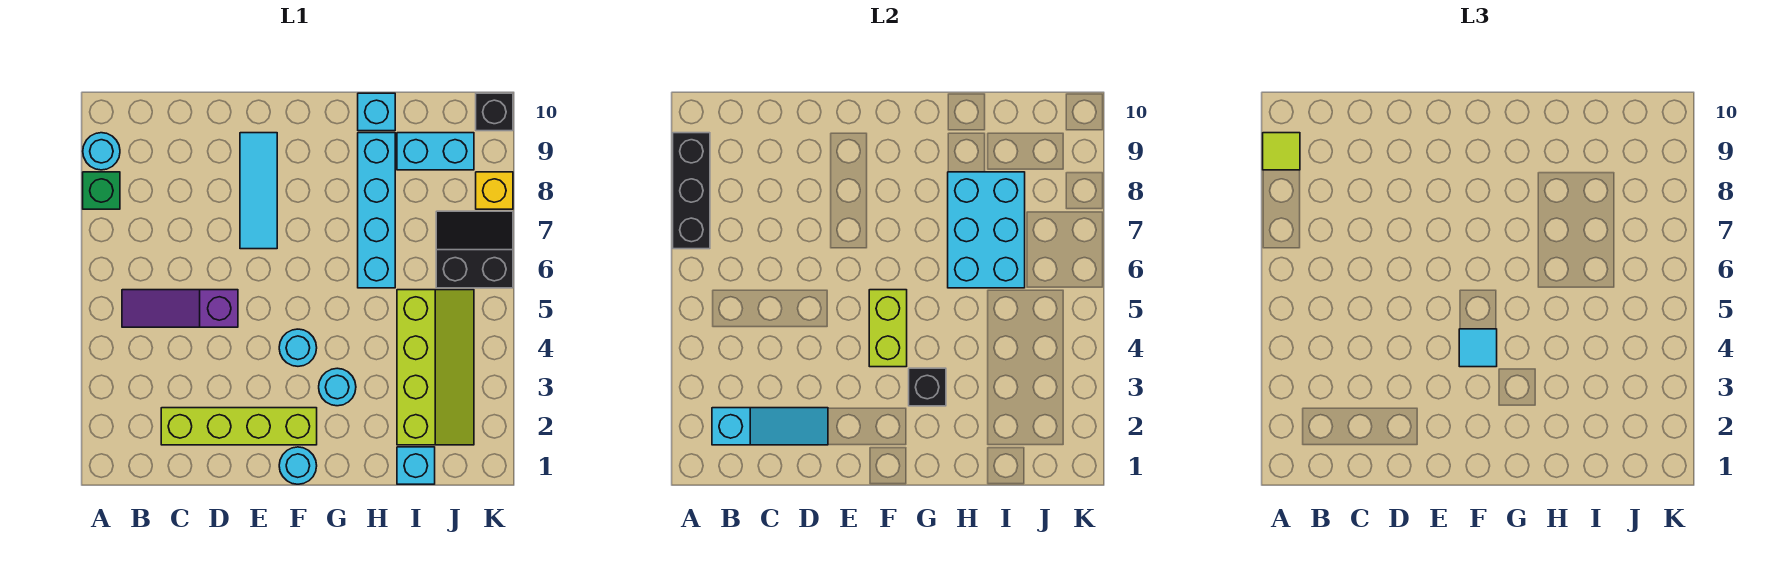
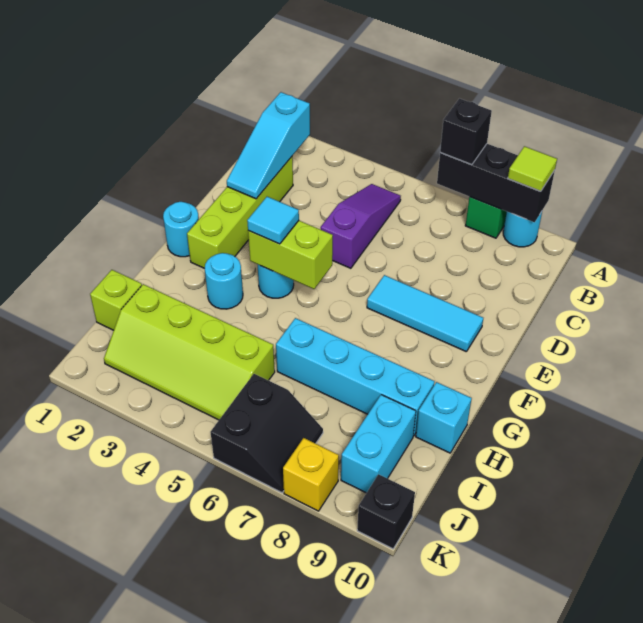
black brick G3 level 2 -> black brick A7 level 3
cyan brick H6:I8 level 2 -> none
cyan brick I1 level 1 -> lime brick I1 level 1

